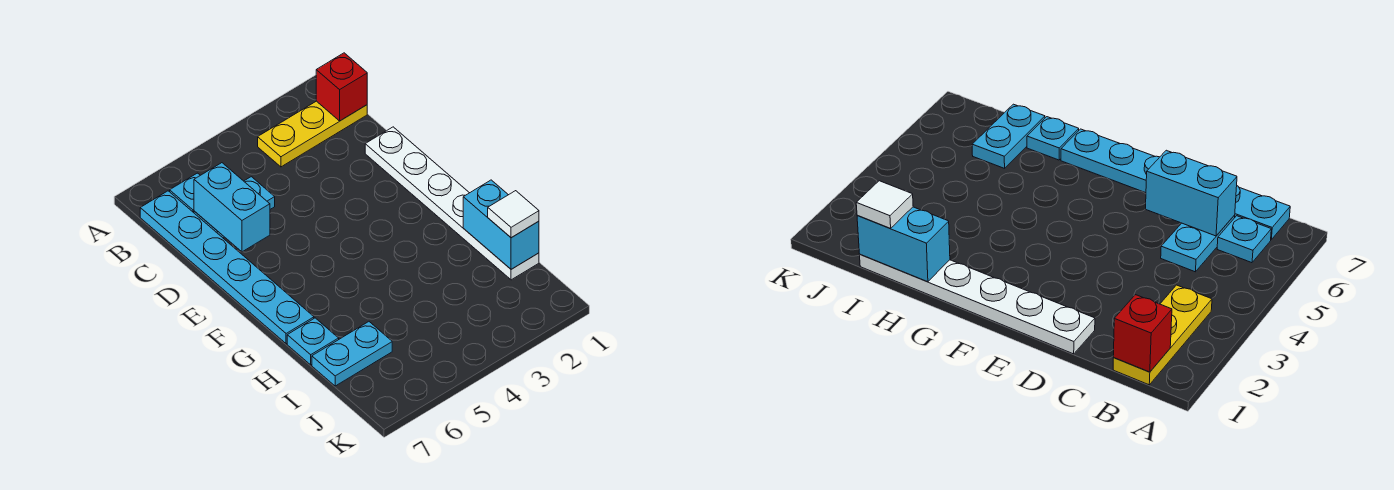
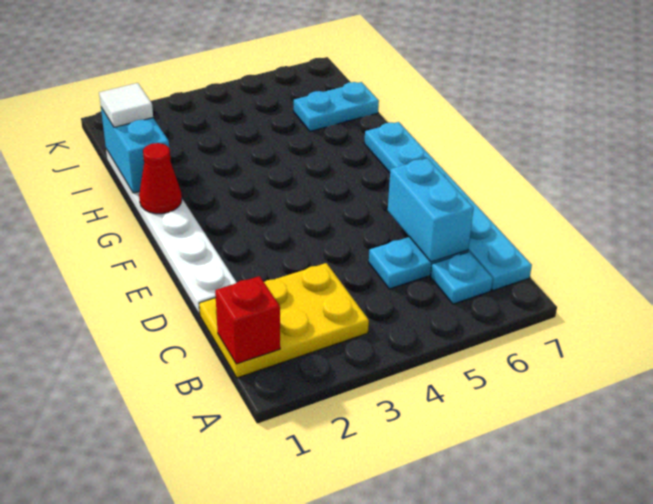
yellow plate B1:B3 level 1 -> yellow plate B1:C3 level 1
none -> red cone G1 level 2
cyan plate H7 level 1 -> none

